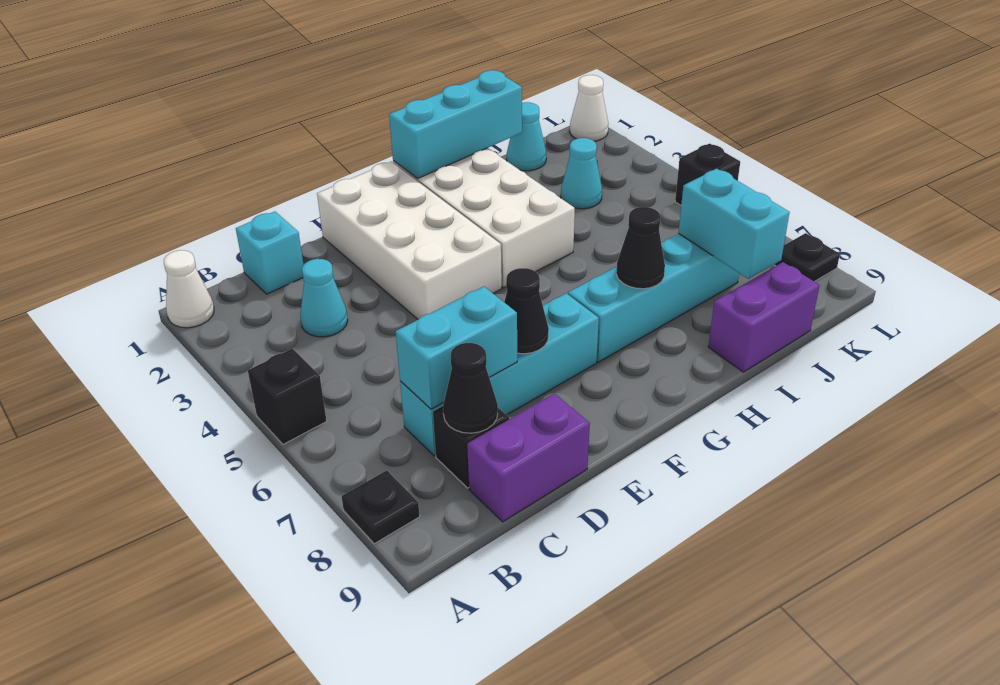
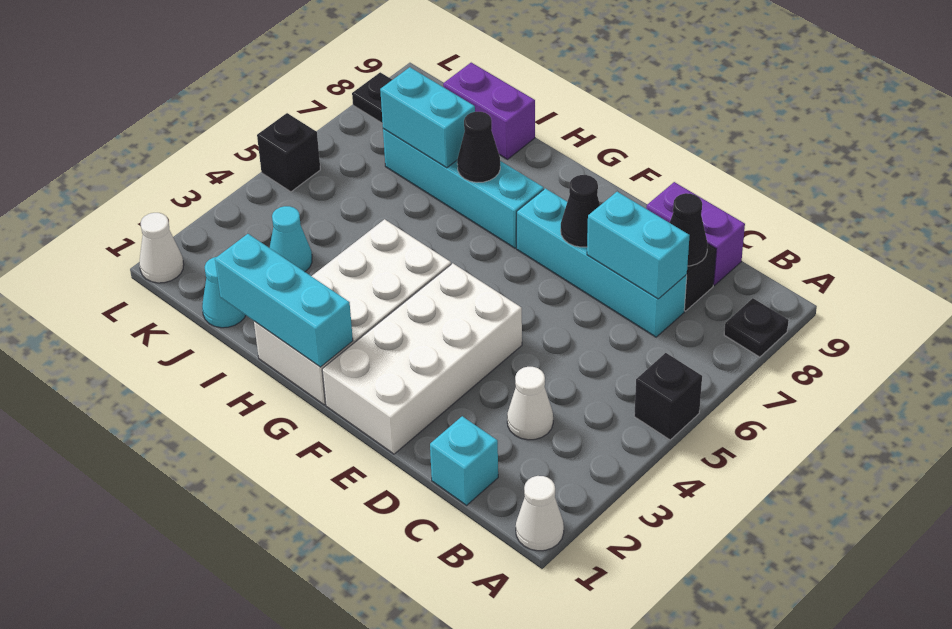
cyan cone C3 level 1 -> white cone C3 level 1
cyan brick J7:J8 level 2 -> cyan brick I7:J7 level 2

